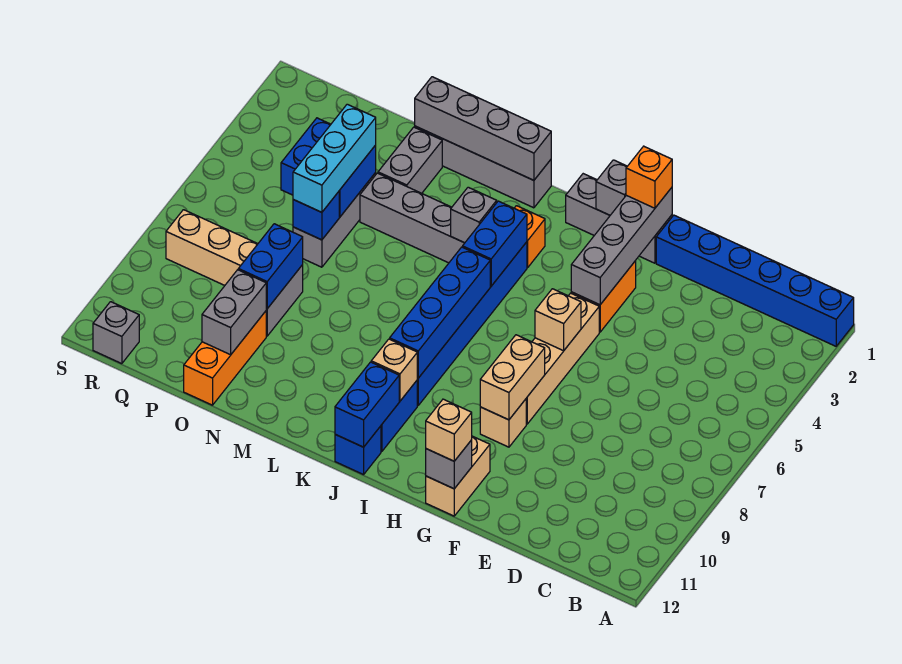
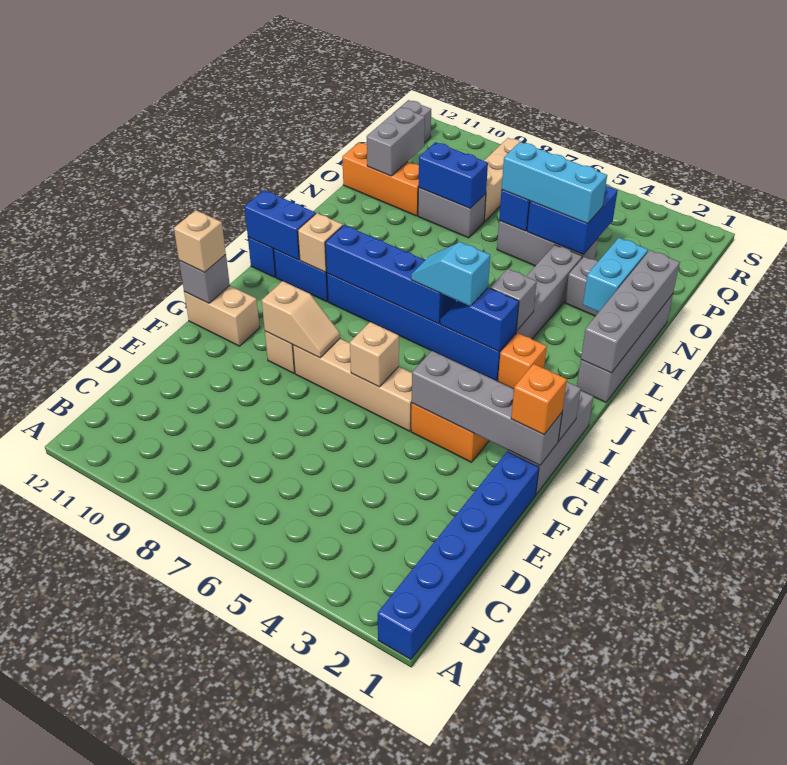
tan brick G8:G9 level 2 -> tan slope G8:G9 level 2 top 9
blue brick J4:J5 level 2 -> blue slope J4:J5 level 2 top 4
none -> cyan slope J5:J6 level 3 top 5
none -> cyan brick M2:N2 level 2
grey brick O10:O11 level 2 -> grey brick O11:P11 level 2

